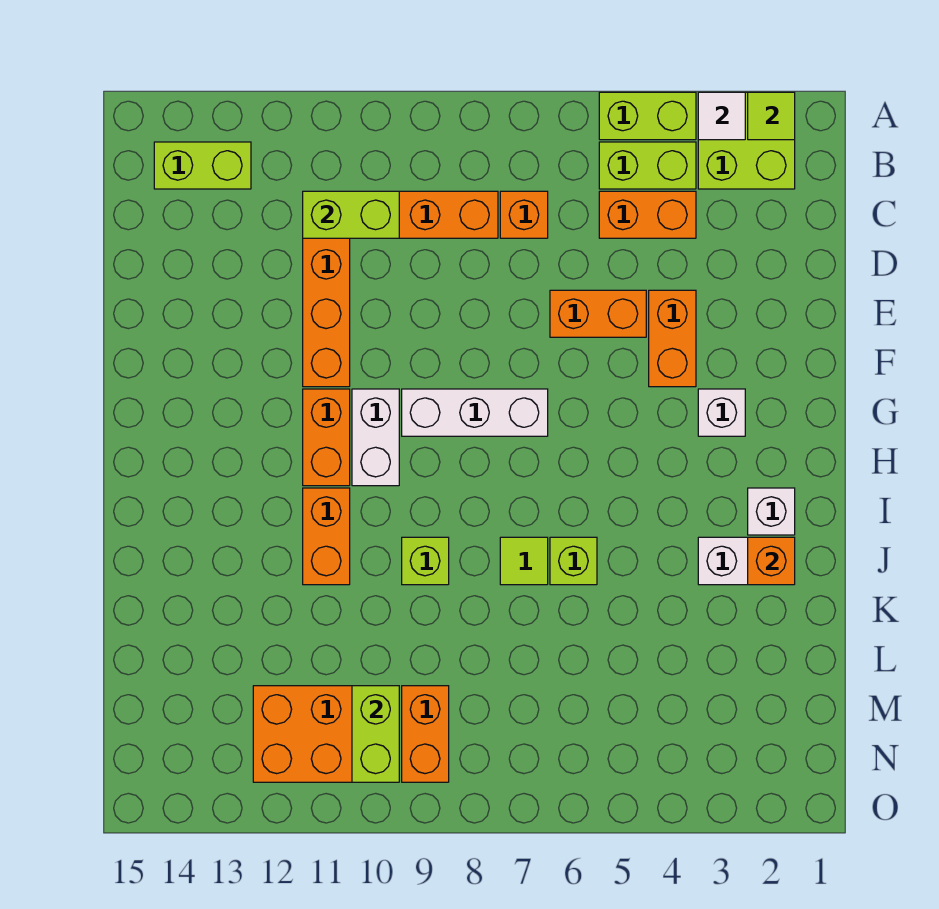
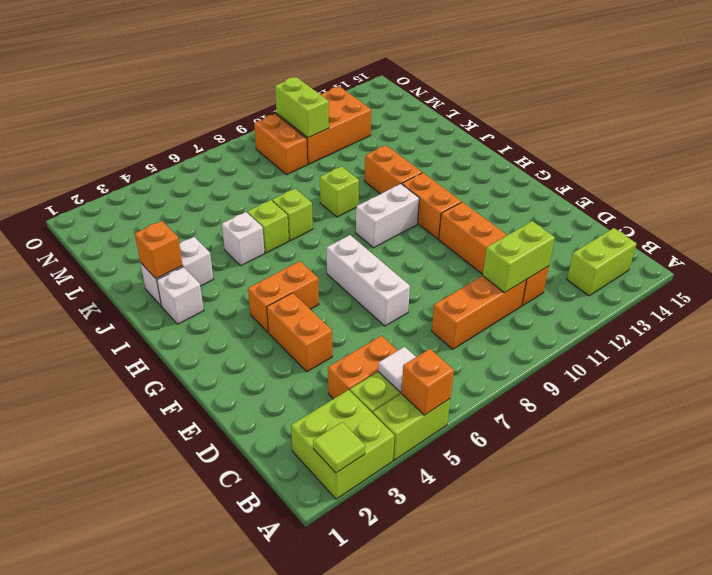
white tile A3 level 2 -> white tile B5 level 2
orange brick C7 level 1 -> orange brick A5 level 2
orange brick E5:E6 level 1 -> orange brick G4:G5 level 1
white brick G3 level 1 -> white brick J5 level 1
white brick G7:G9 level 1 -> white brick E7:G7 level 1
white brick G10:H10 level 1 -> white brick H9:H10 level 1
lime tile J7 level 1 -> lime brick J7 level 1

